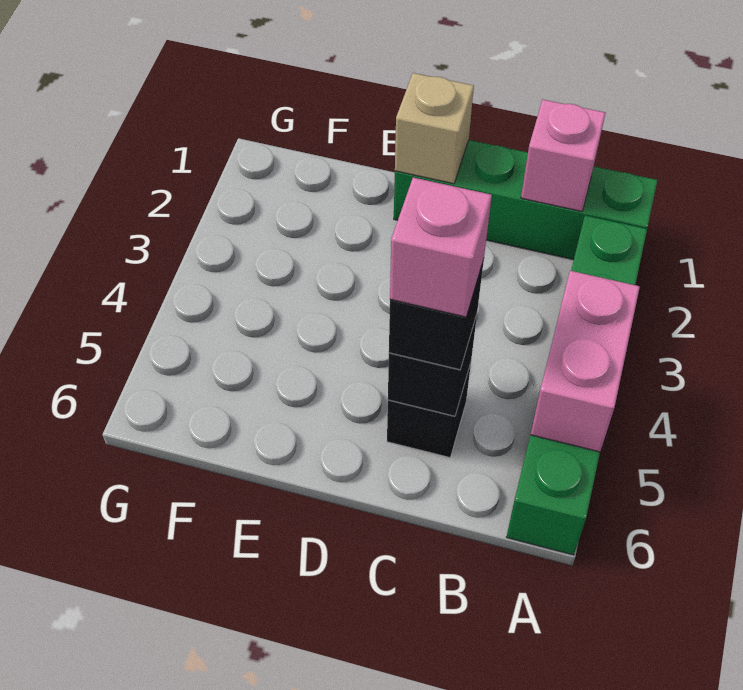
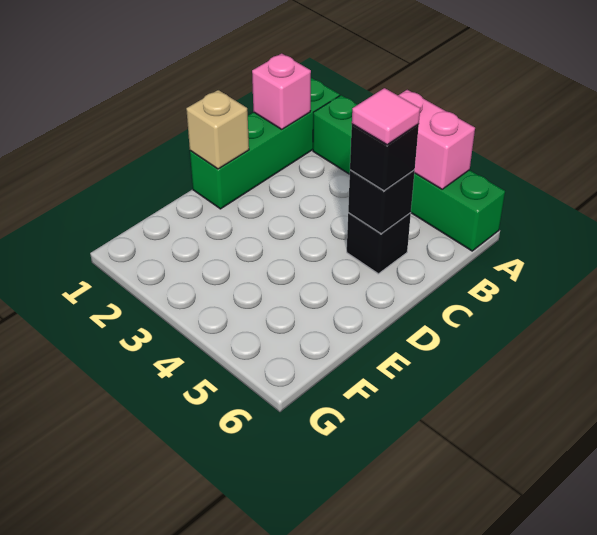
pink brick C5 level 4 -> pink tile C5 level 4

